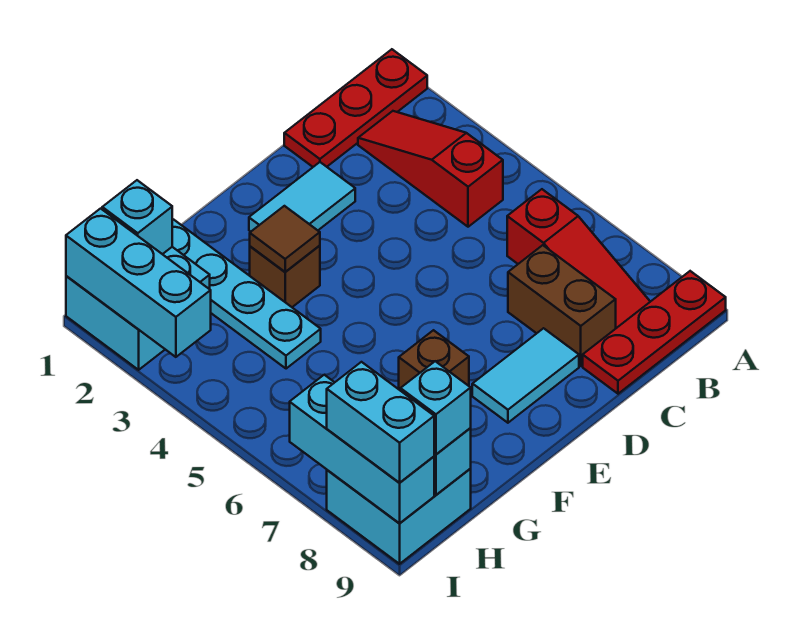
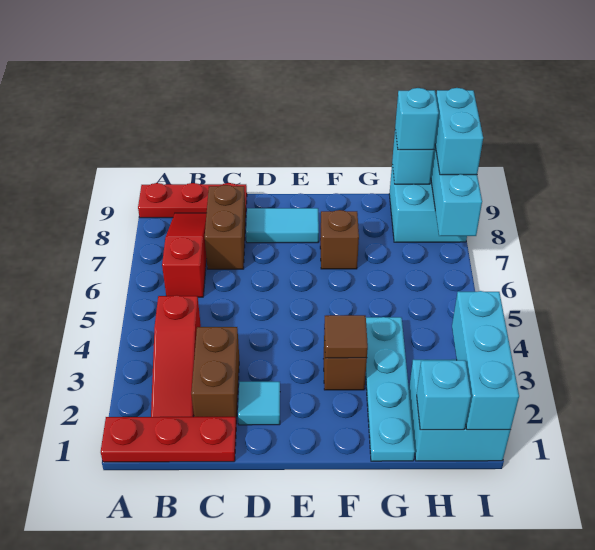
none -> brown brick C2:C3 level 1
cyan tile D2:E2 level 1 -> cyan tile D2 level 1

